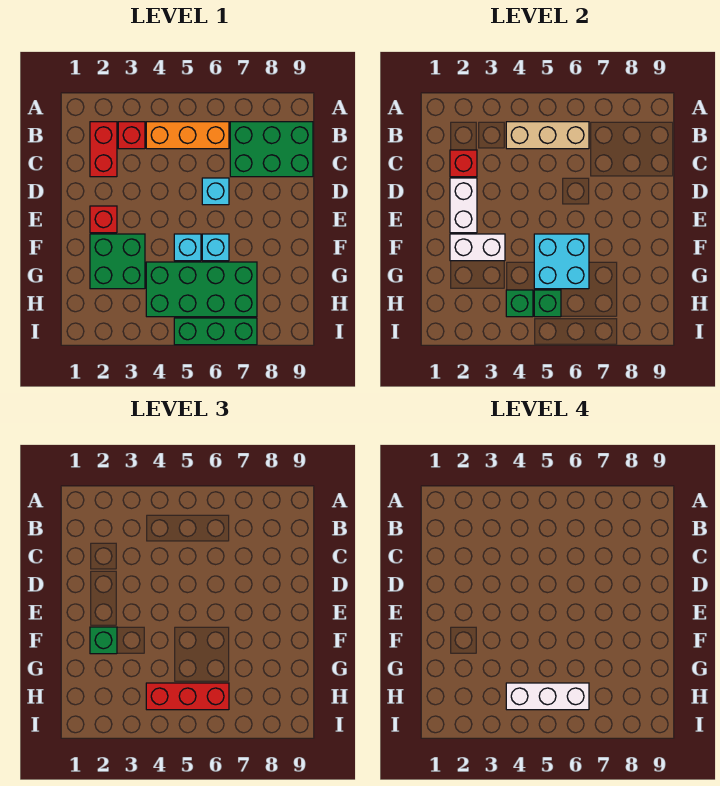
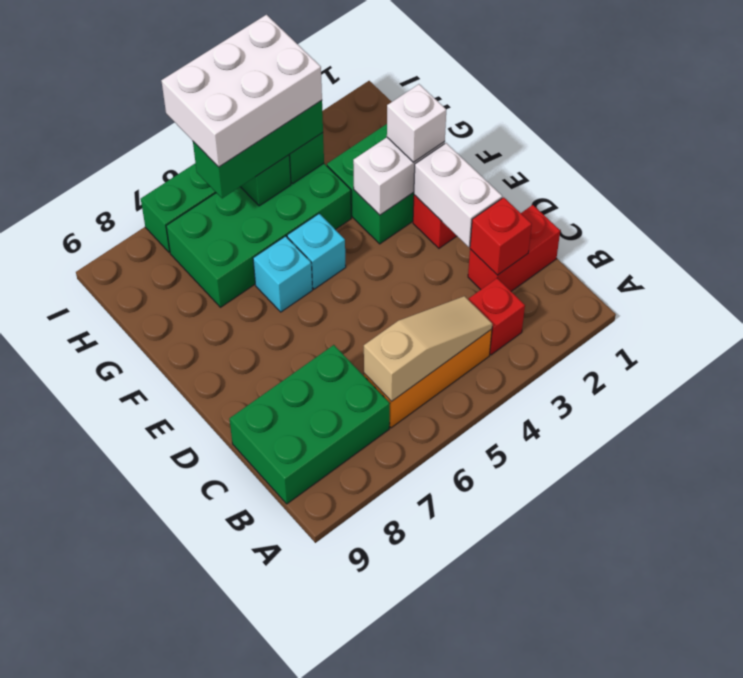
red brick B2:C2 level 1 -> red brick C1:C2 level 1
tan brick B4:B6 level 2 -> tan slope B4:B6 level 2 top 6
cyan brick D6 level 1 -> none
green brick F2 level 3 -> white brick F2 level 3
cyan brick F5:G6 level 2 -> none
red brick H4:H6 level 3 -> green brick H4:H6 level 3
white brick H4:H6 level 4 -> white brick H4:I6 level 4

